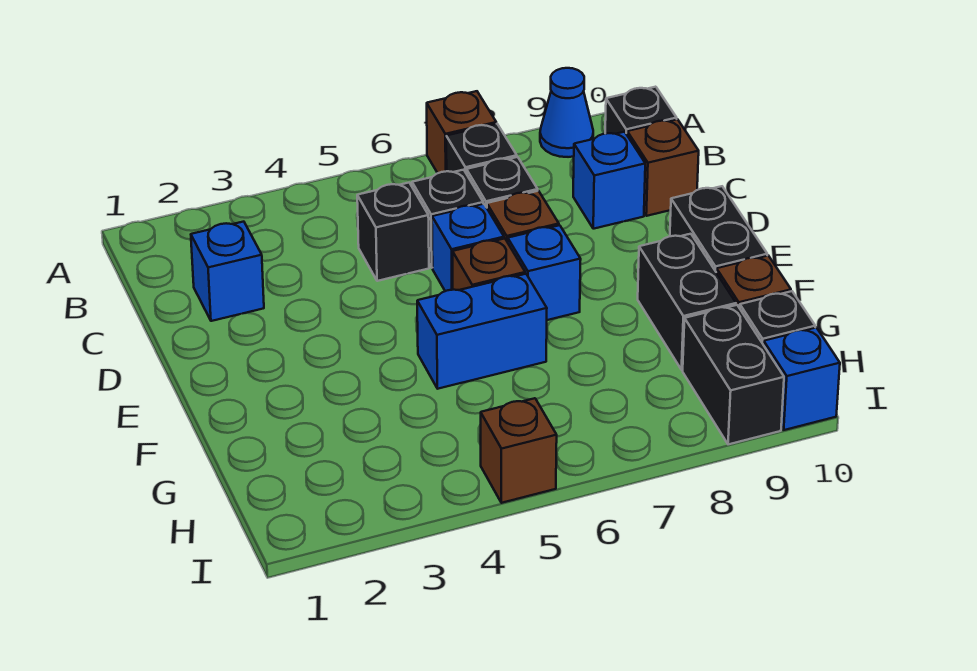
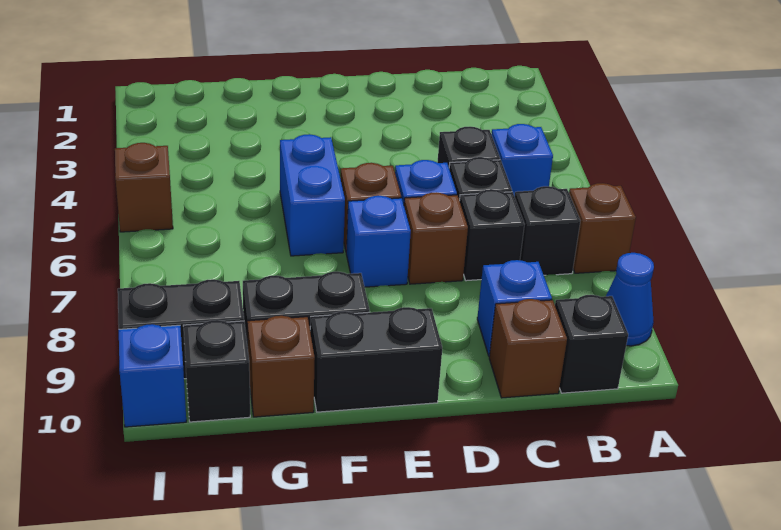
blue brick C2 level 1 -> blue brick B5 level 1

